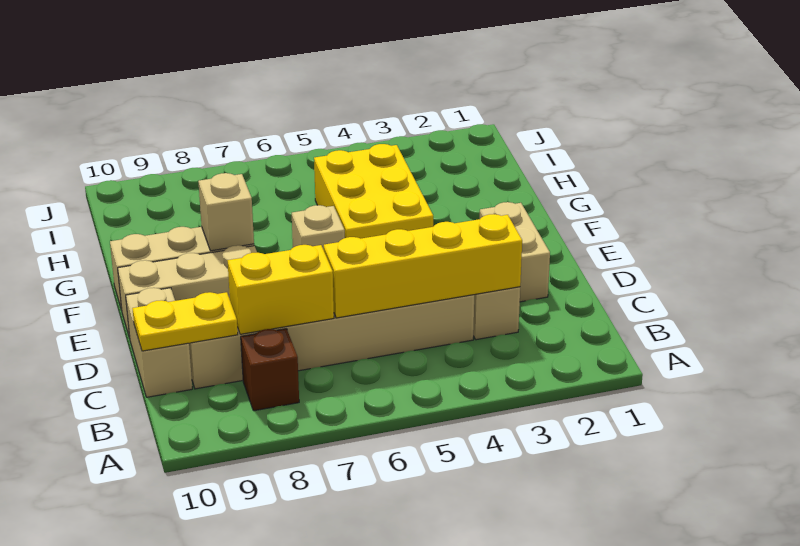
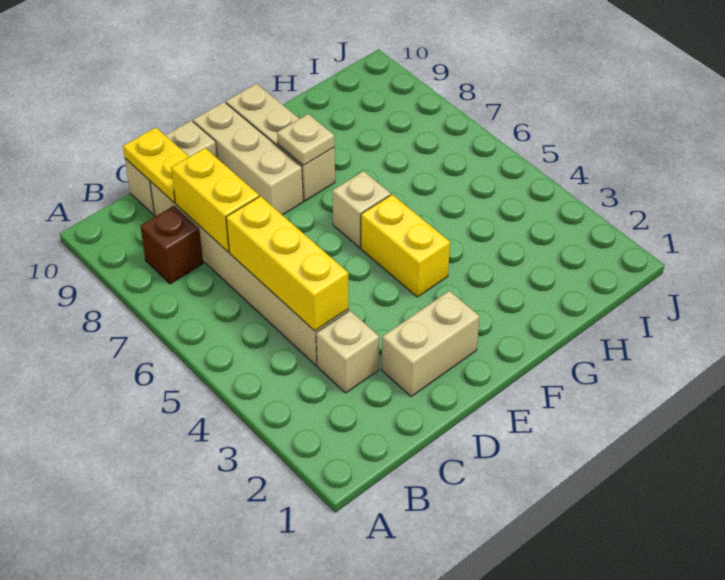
yellow brick C3:C6 level 2 -> yellow brick C4:C6 level 2
yellow brick F4:H5 level 1 -> yellow brick F4:F5 level 1
tan brick F8 level 2 -> tan plate F8 level 2

